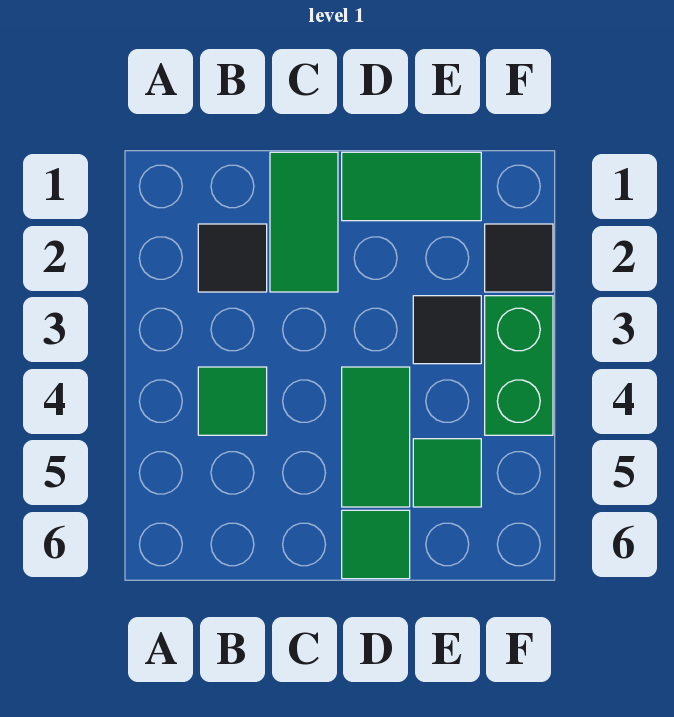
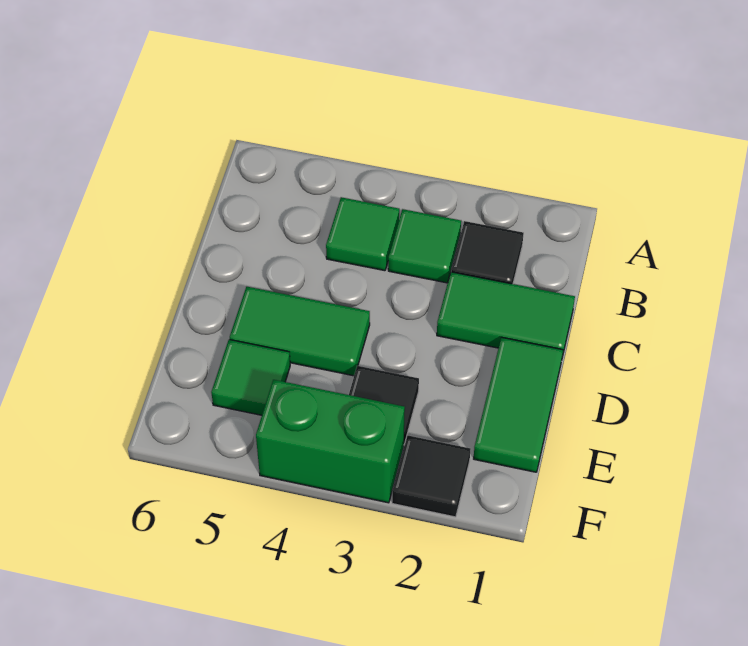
green tile D6 level 1 -> green tile B3 level 1

